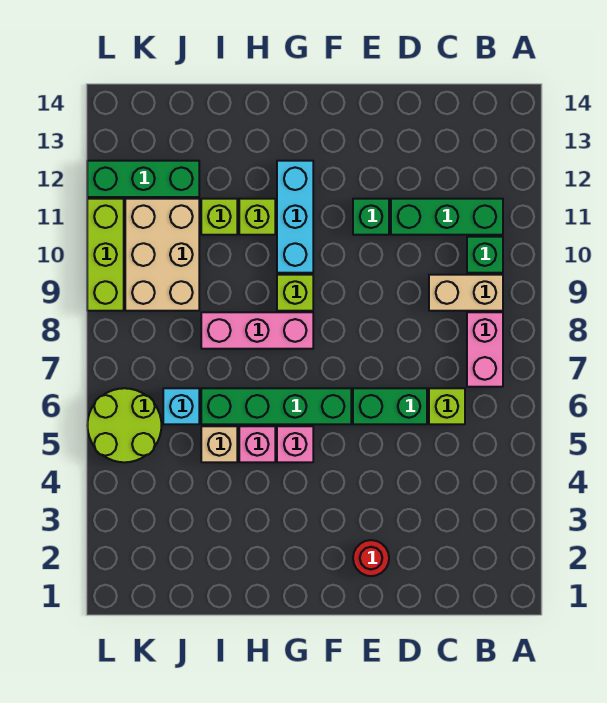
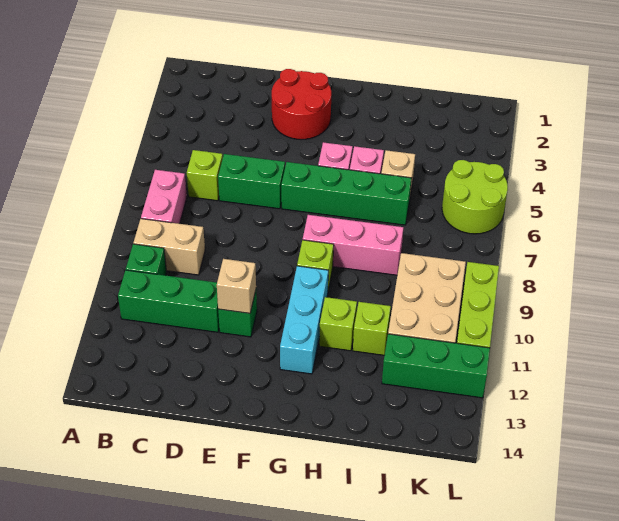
red round brick E2 level 1 -> red round brick E2:F3 level 1
none -> tan brick E11 level 2
cyan brick J6 level 1 -> none

